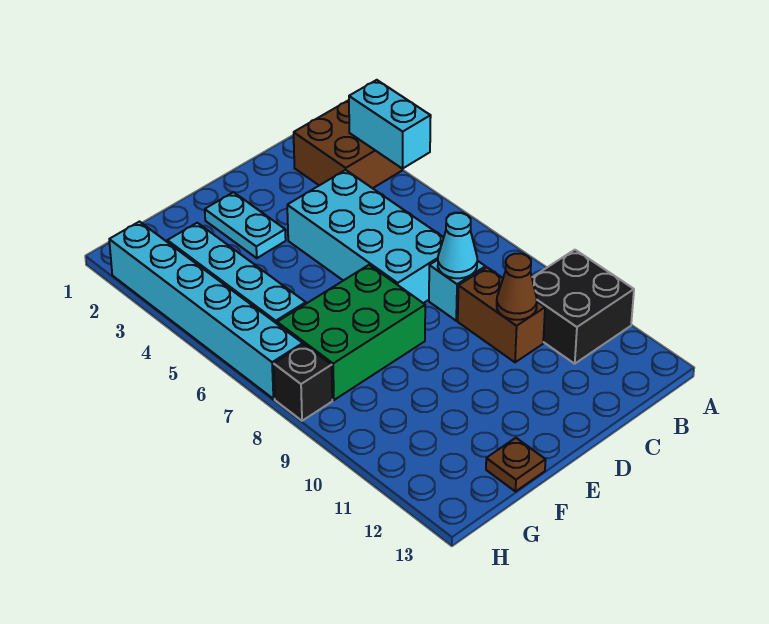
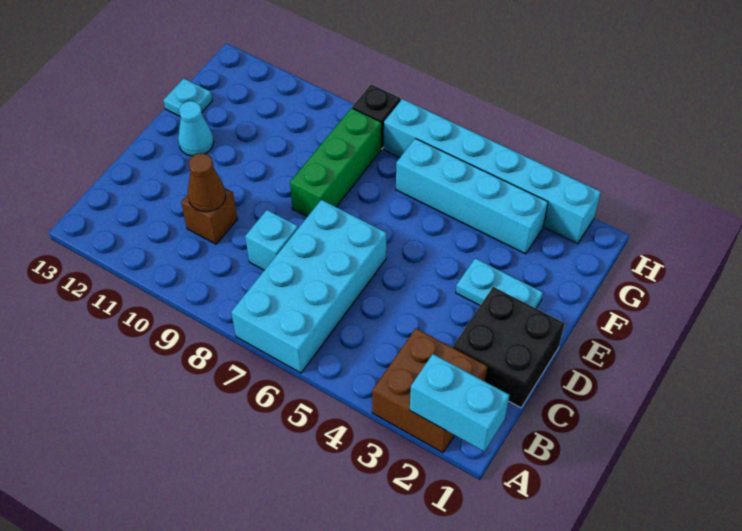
cyan brick A3:A4 level 2 -> cyan brick A1:A2 level 2
black brick A10:B11 level 1 -> black brick C1:D2 level 1
cyan brick C4:D7 level 1 -> cyan brick A6:D7 level 1
cyan cone C8 level 2 -> cyan cone E12 level 1
brown brick C9:C10 level 1 -> brown brick C10 level 1
green brick E7:G8 level 1 -> green brick E8:G8 level 1
brown plate F13 level 1 -> cyan plate F13 level 1

